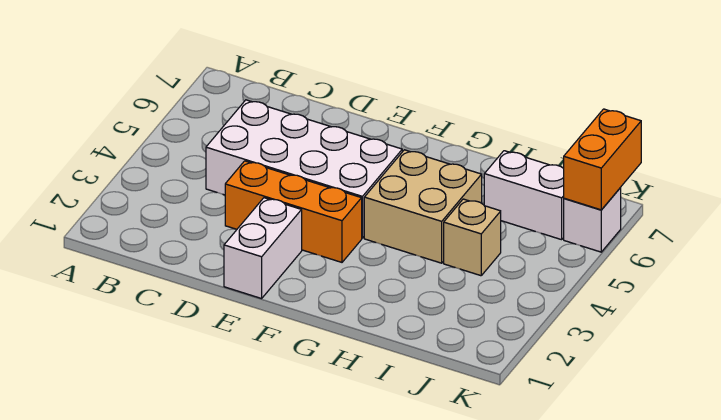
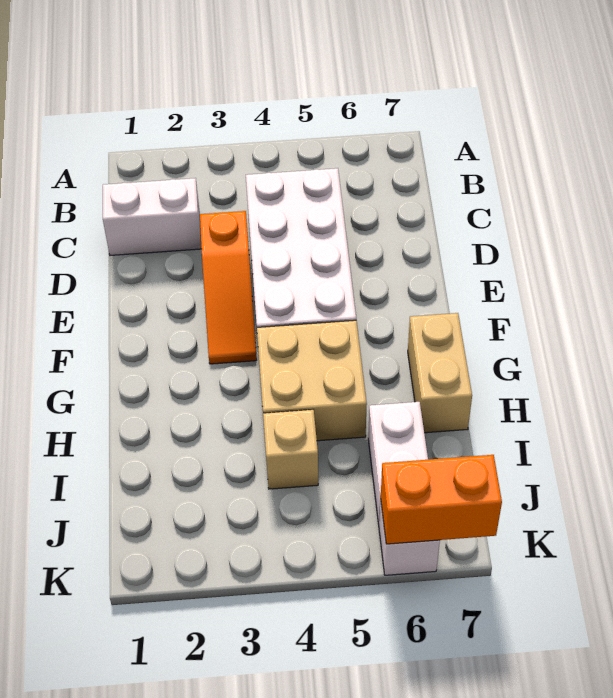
orange brick D3:F3 level 1 -> orange slope D3:F3 level 1 top D
white brick E1:E2 level 1 -> white brick C1:C2 level 1
none -> tan brick G7:H7 level 1

